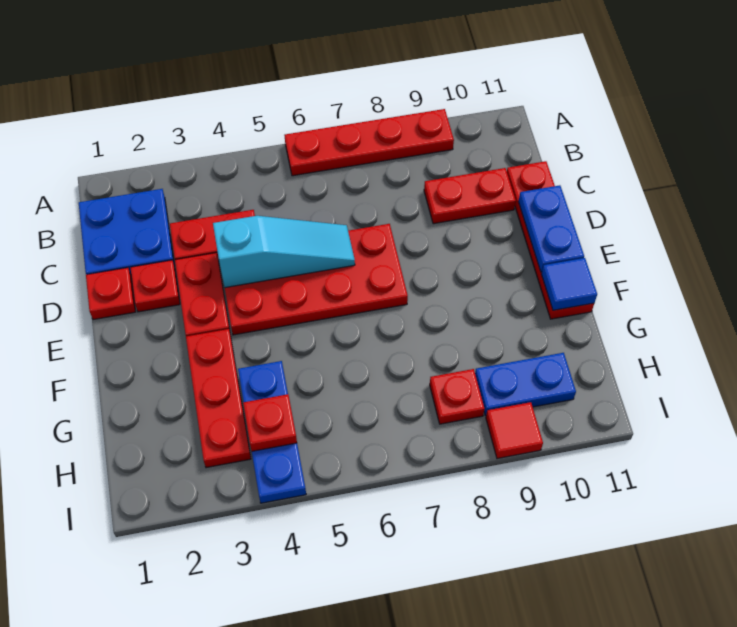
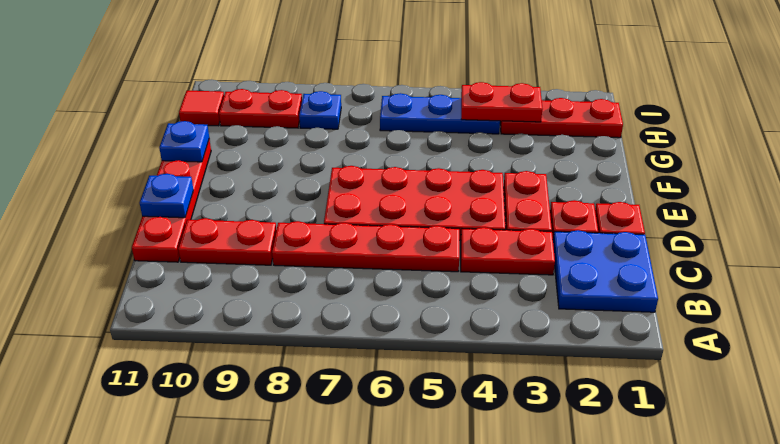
red plate A6:A9 level 1 -> red plate C5:C8 level 1
cyan slope D4:D6 level 2 top 4 -> none
blue plate D11:E11 level 2 -> blue plate D11 level 2
red plate F3:H3 level 1 -> red plate H1:H3 level 1
blue tile F11 level 2 -> blue plate F11 level 2
blue plate G4:I4 level 1 -> blue plate H4:H6 level 1
red plate H4 level 2 -> red plate H3:H4 level 2
red plate H8 level 1 -> blue plate H8 level 1
blue plate H9:H10 level 1 -> red plate H9:H10 level 1
red tile I9 level 1 -> red tile H11 level 1

